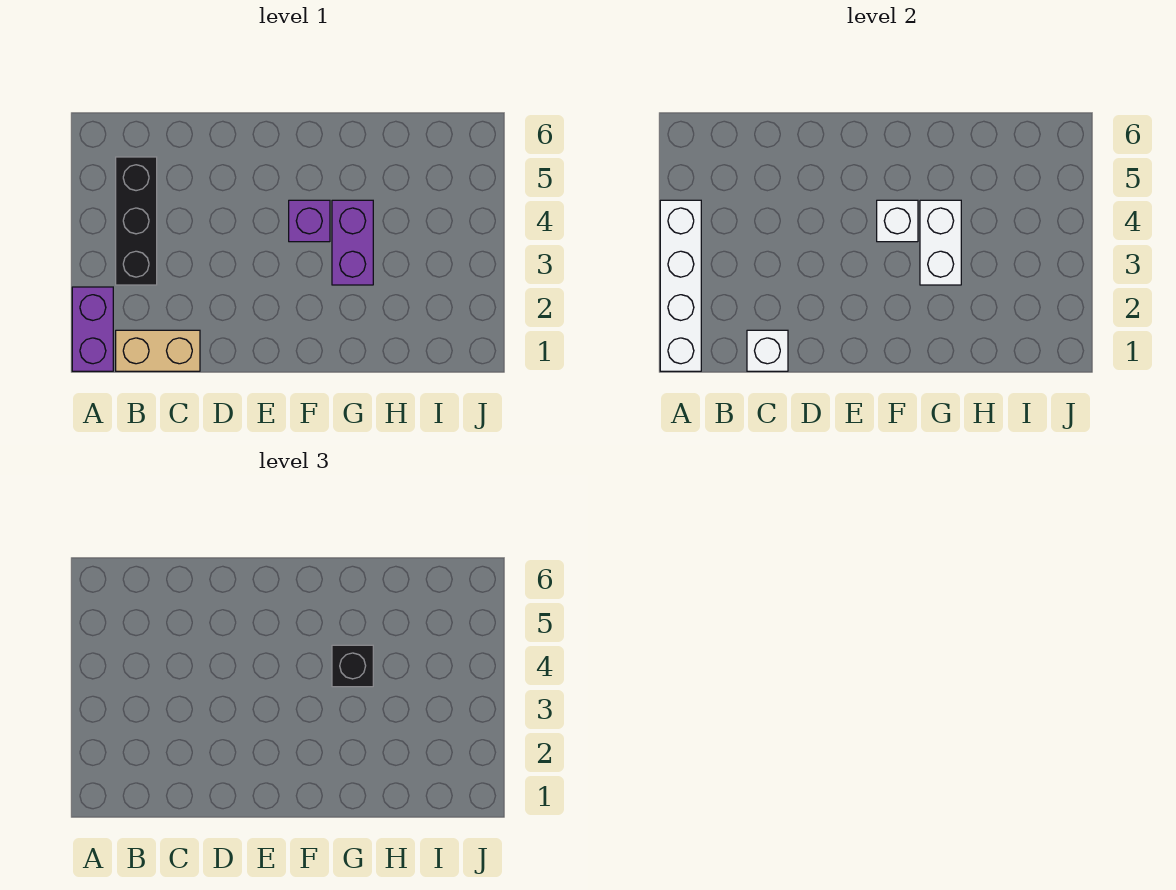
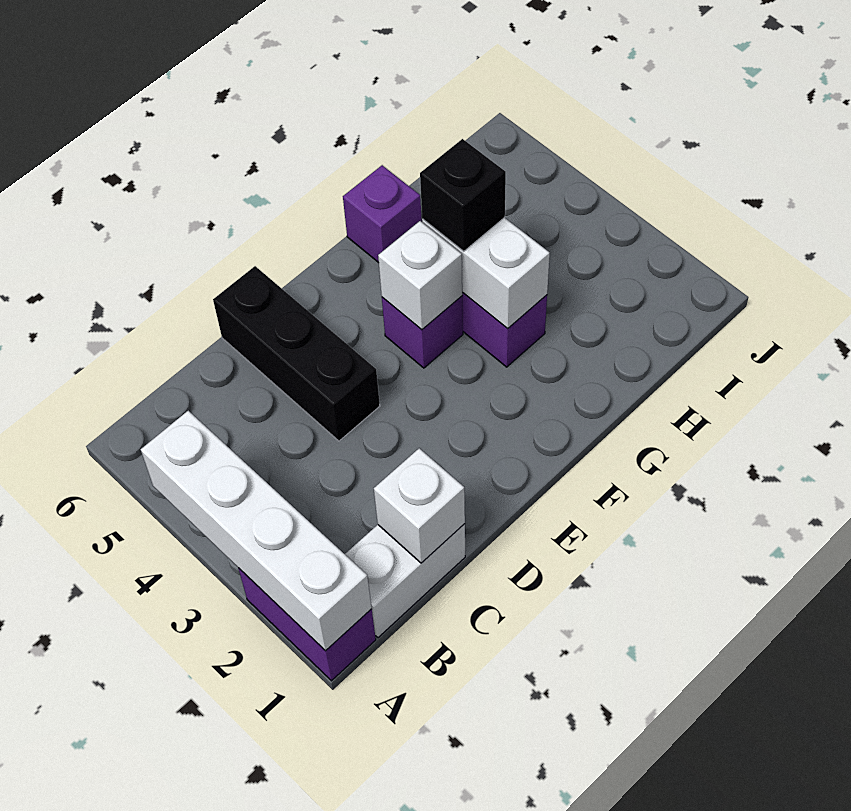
tan brick B1:C1 level 1 -> white brick B1:C1 level 1
black brick B3:B5 level 1 -> black brick D4:D6 level 1
none -> purple brick G6 level 1

